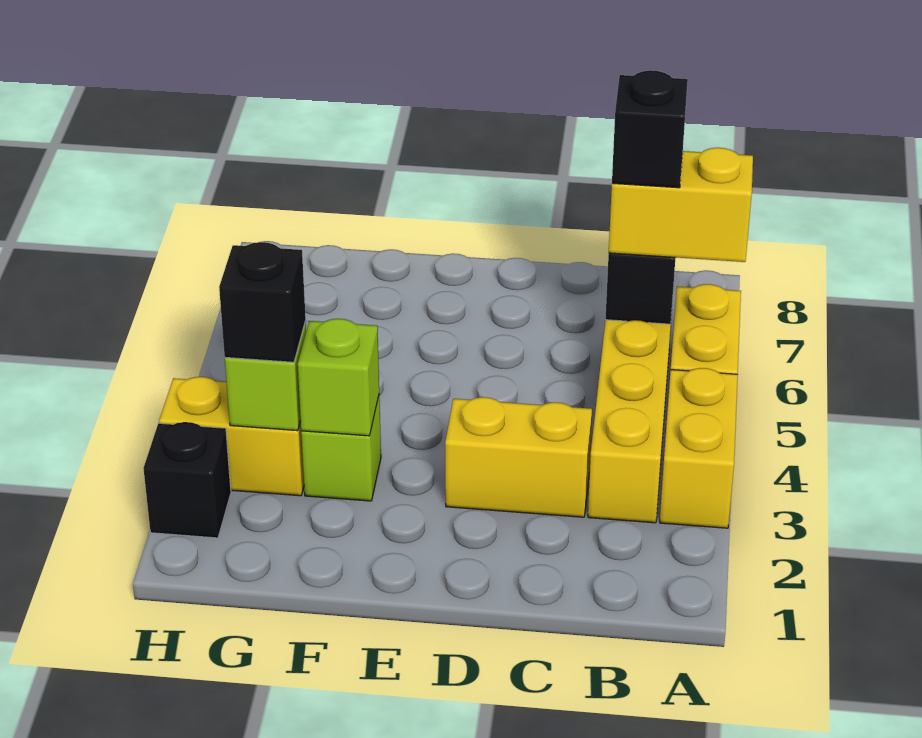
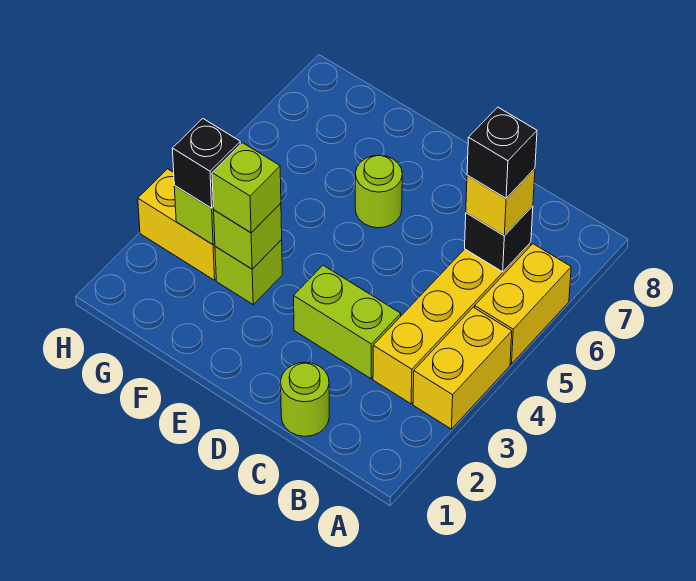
yellow brick A6:B6 level 3 -> yellow brick B6 level 3
none -> lime round brick C1 level 1
yellow brick C3:D3 level 1 -> lime brick C3:D3 level 1
none -> lime round brick E6 level 1
none -> lime brick F3 level 3
black brick H2 level 1 -> none

